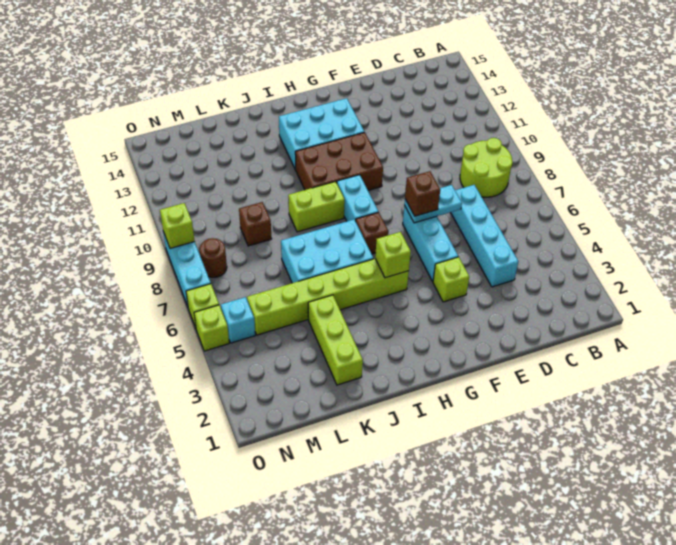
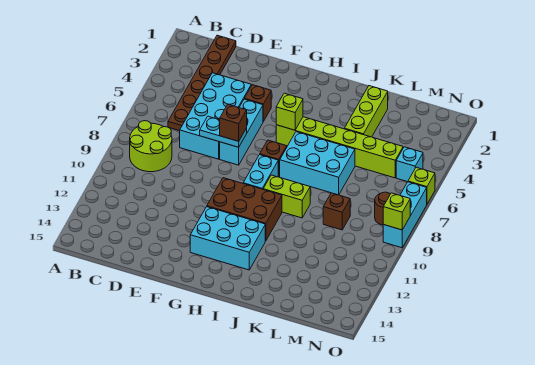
none -> brown plate C1:C6 level 1
cyan brick D4:D7 level 1 -> cyan brick D4:E7 level 1
lime brick F4 level 1 -> brown brick F4 level 1
lime brick O5 level 1 -> none

